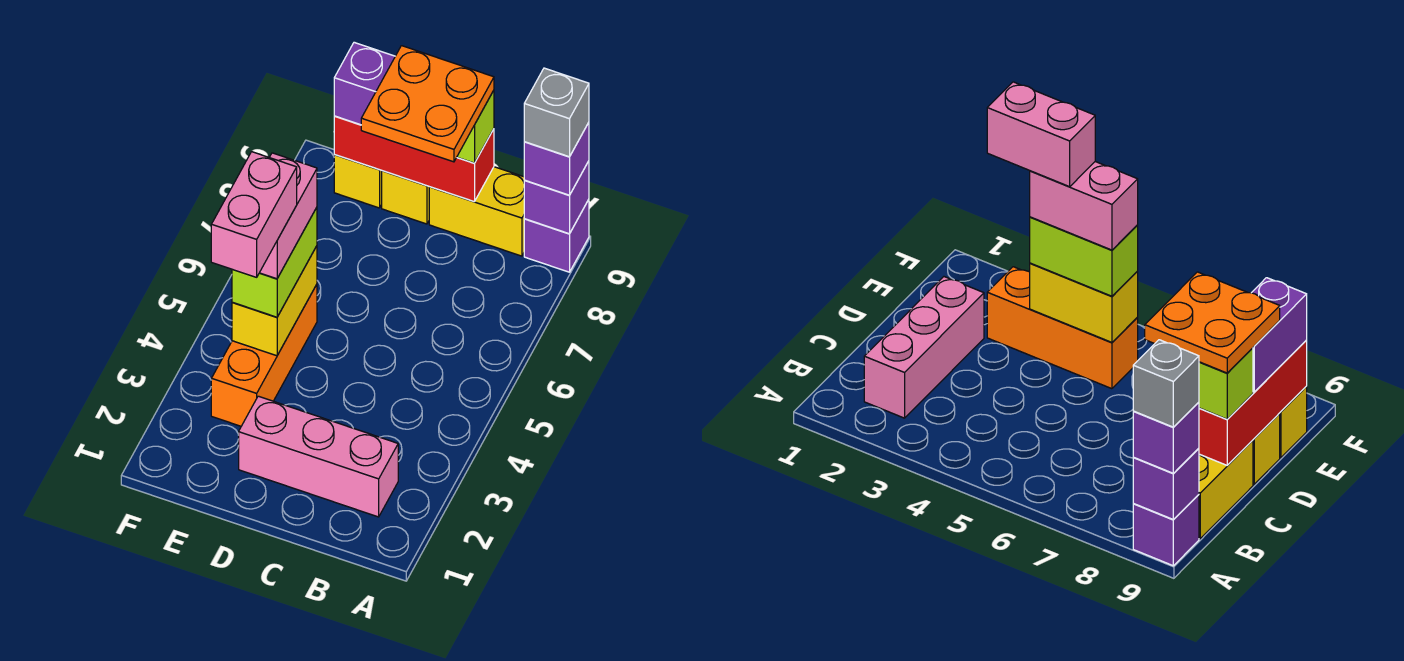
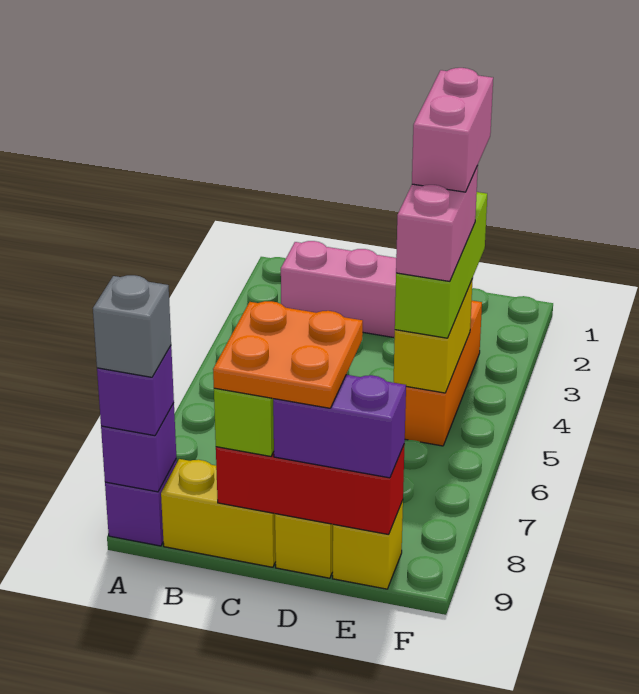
lime brick E4:E5 level 3 -> lime brick E3:E5 level 3

